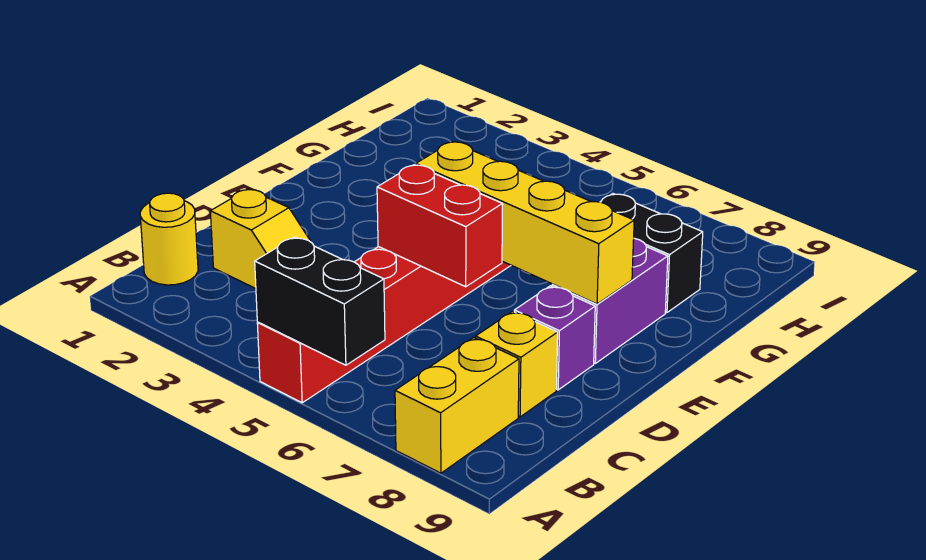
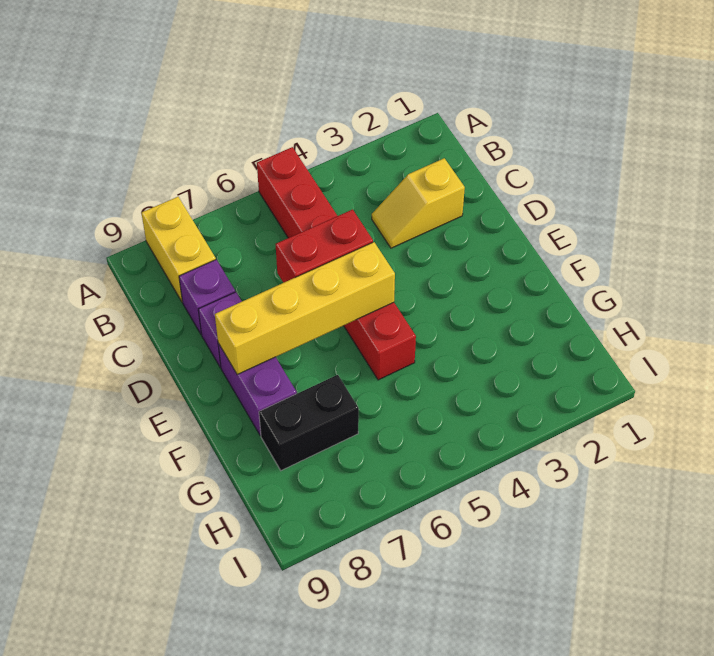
black brick A5:A6 level 2 -> none
yellow round brick B1 level 1 -> none
yellow brick C8 level 1 -> purple brick C8 level 1

